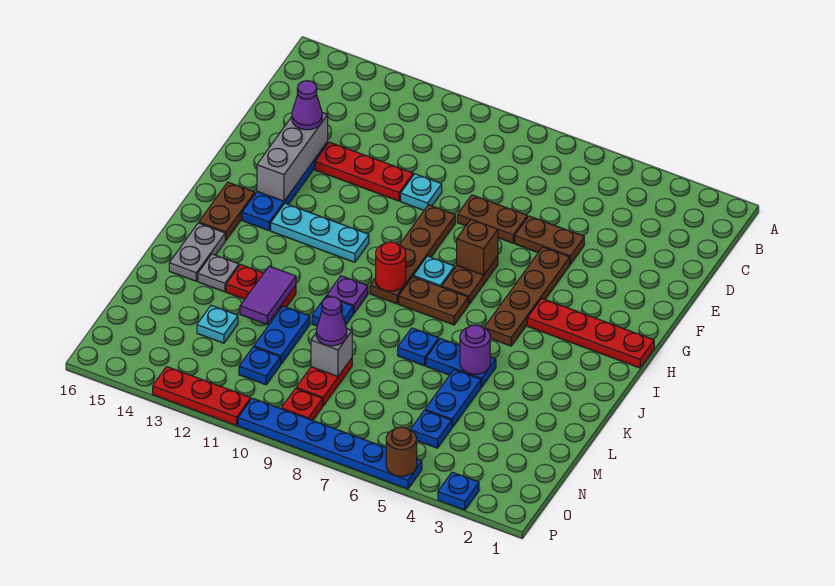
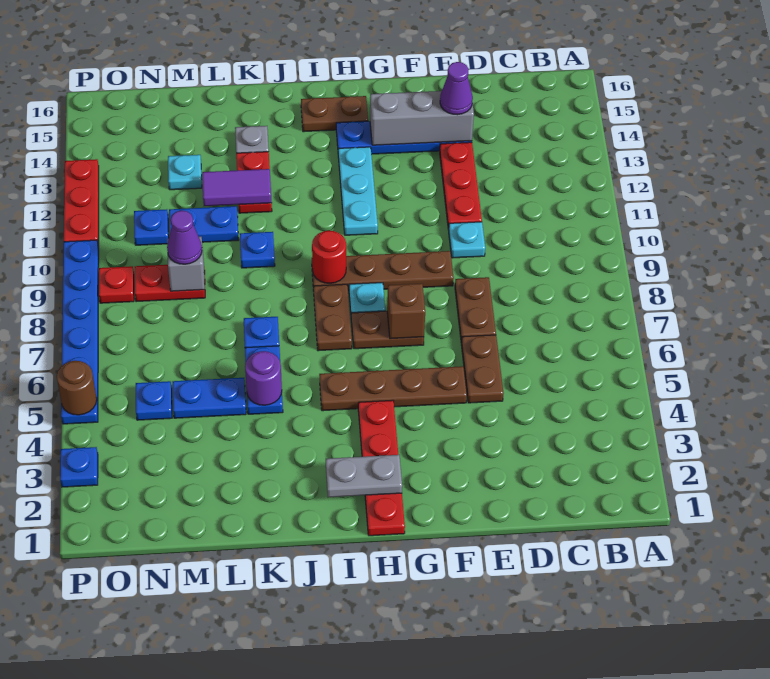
purple plate J10 level 1 -> none
grey plate J15:K15 level 1 -> grey plate H2:I2 level 2

